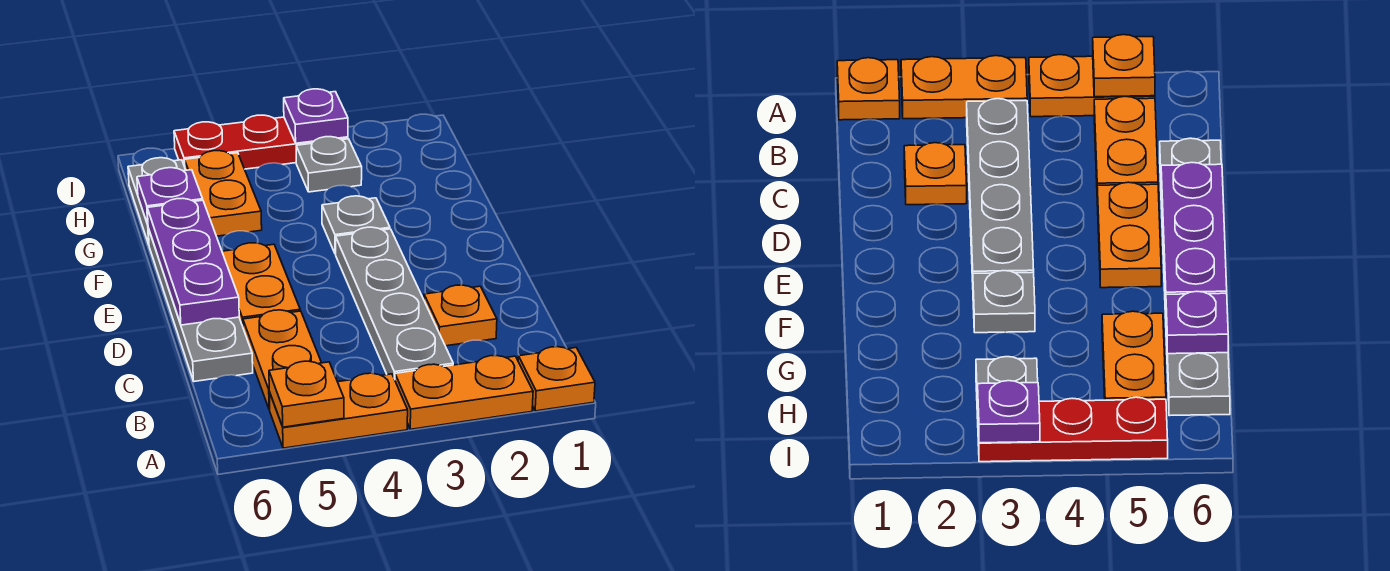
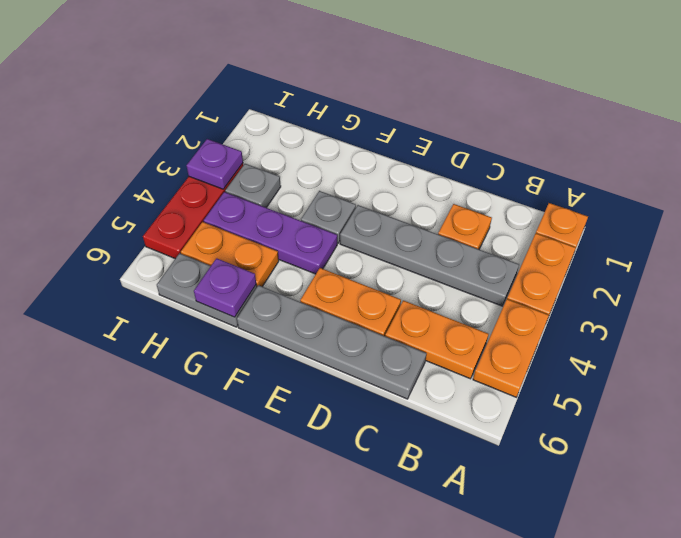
orange plate A5 level 2 -> none
purple plate D6:F6 level 2 -> purple plate F4:H4 level 1

